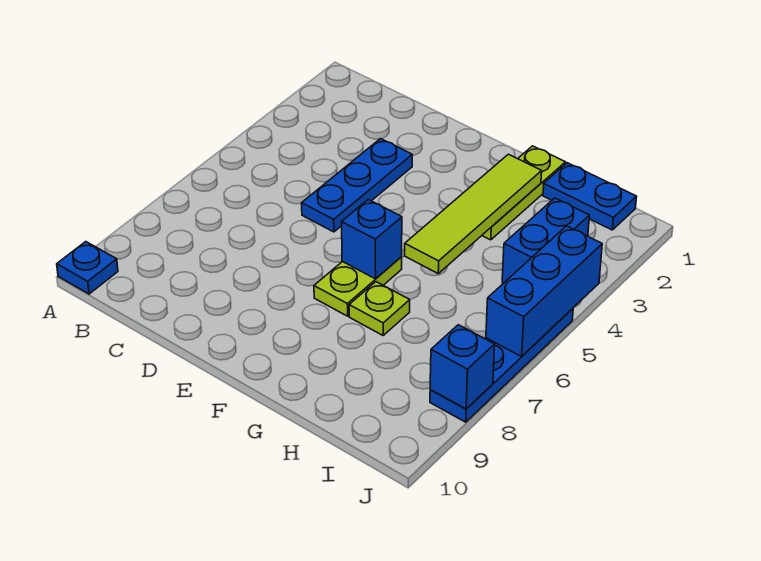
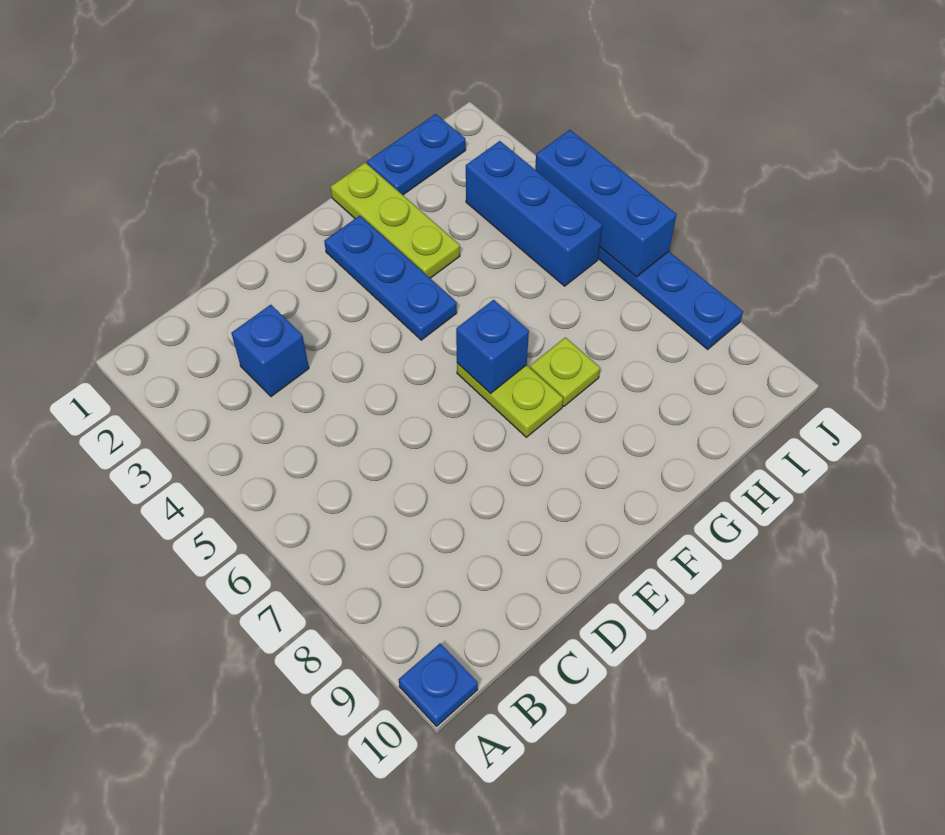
blue plate D3:D5 level 1 -> blue plate F2:F4 level 1
lime tile G2:G5 level 2 -> none
blue brick I3:I4 level 1 -> blue brick I3:I5 level 1
blue brick J8 level 2 -> blue brick C3 level 1

